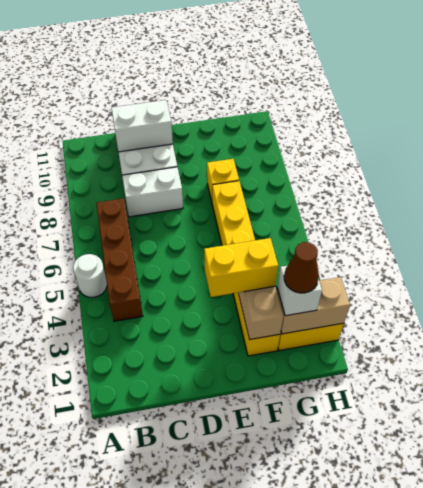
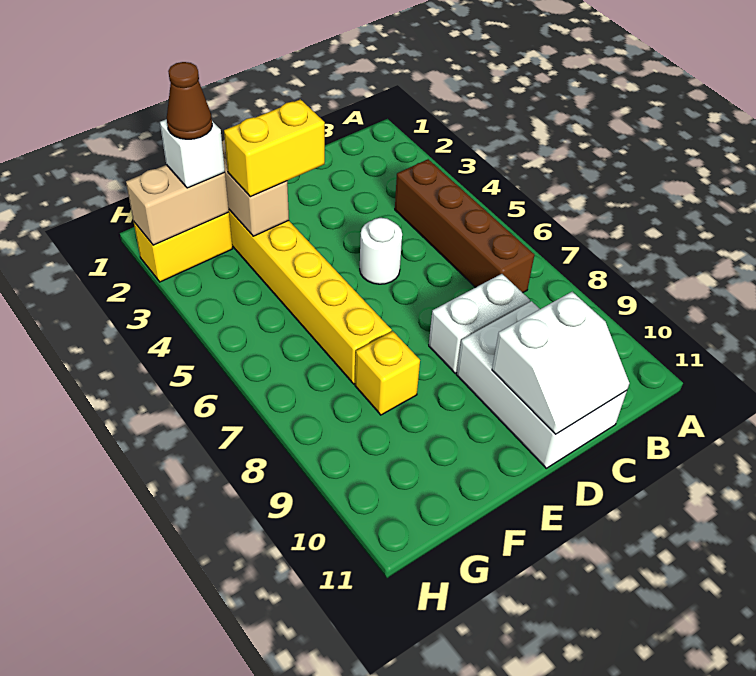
white round brick A5 level 1 -> white round brick D5 level 1

